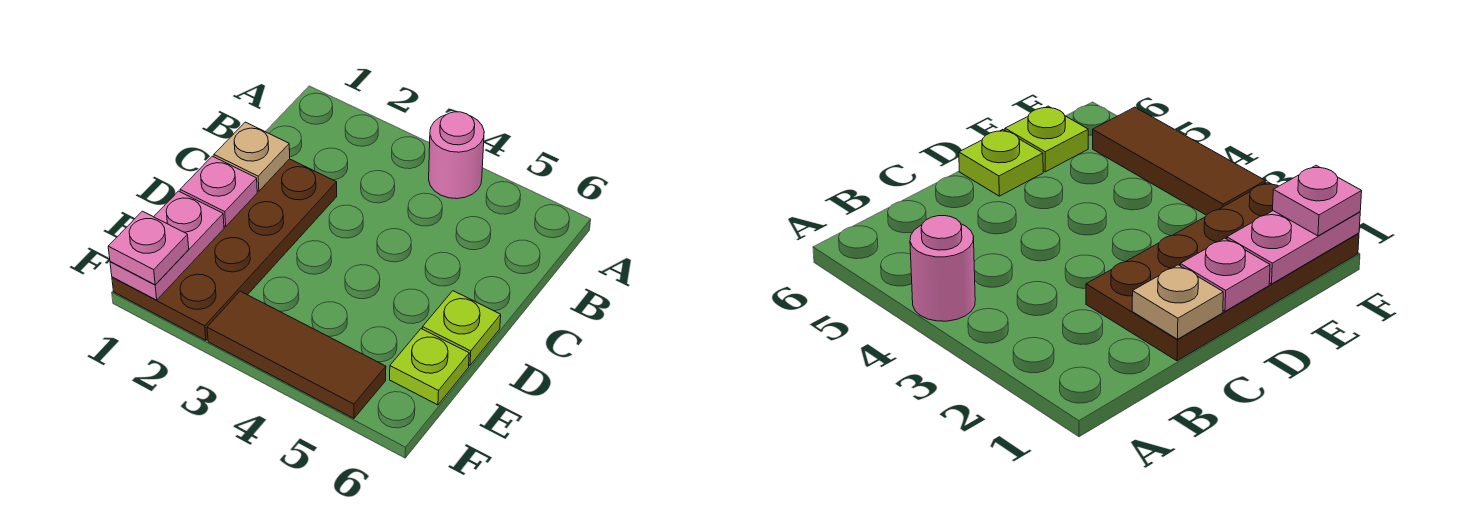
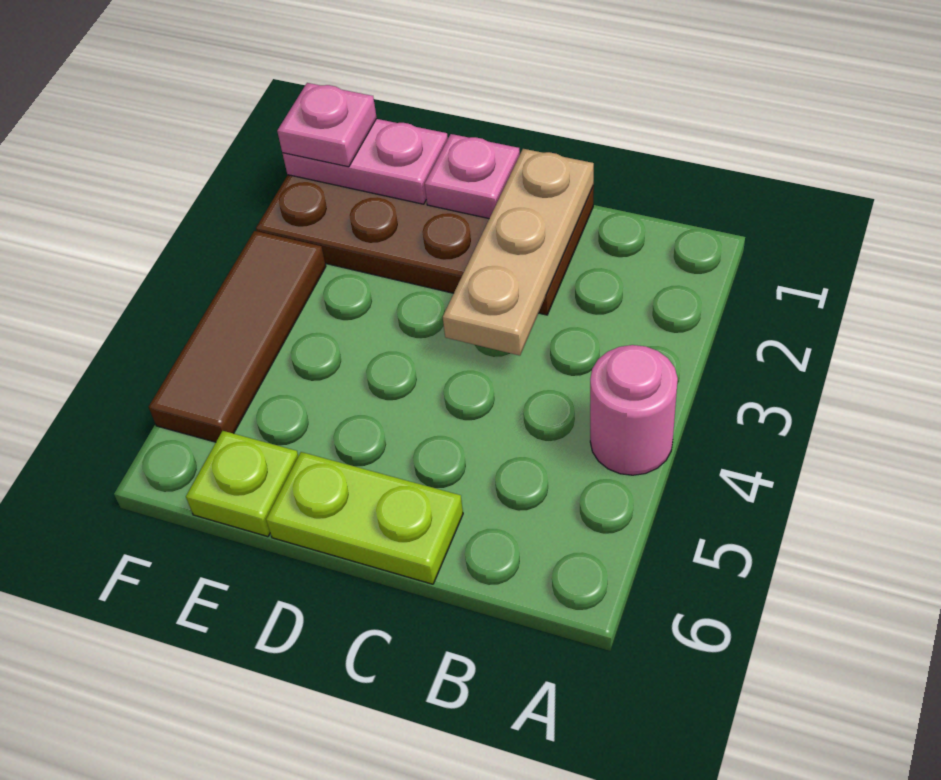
tan plate C1 level 2 -> tan plate C1:C3 level 2
lime plate D6 level 1 -> lime plate C6:D6 level 1

